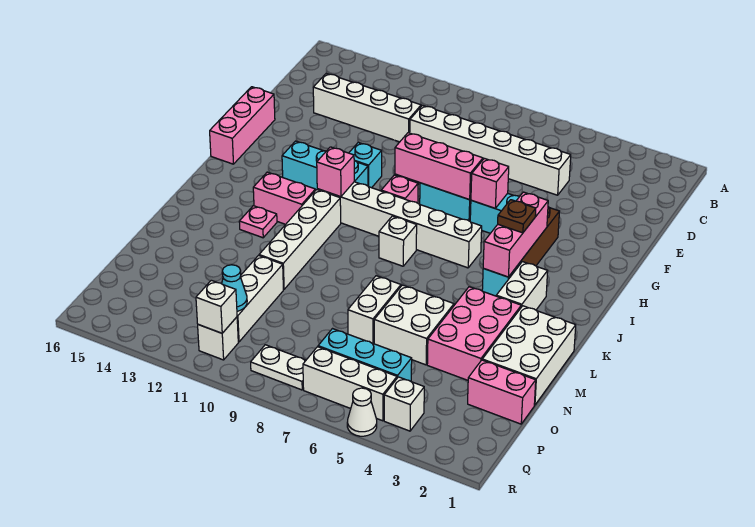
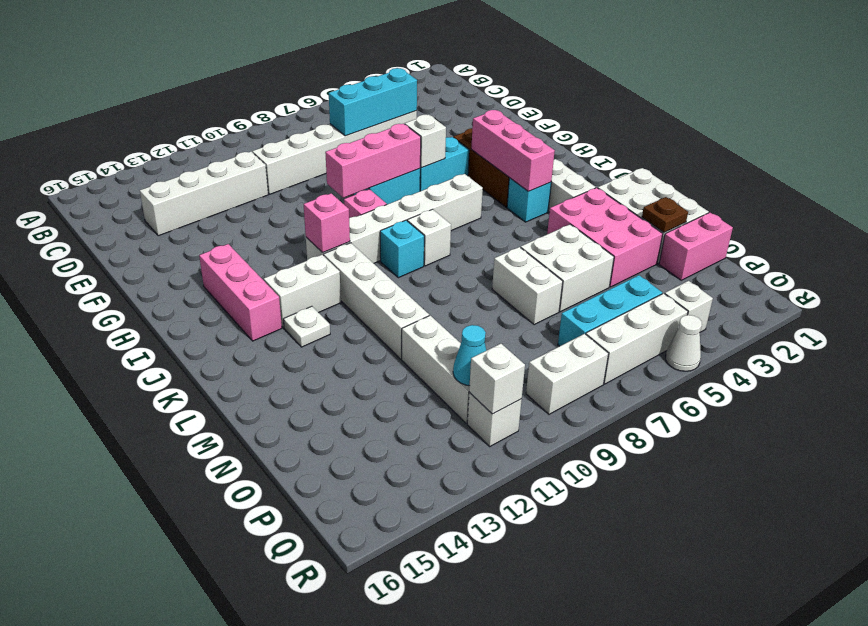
pink brick F16:H16 level 1 -> pink brick H14:J14 level 1
pink brick G6 level 2 -> white brick G6 level 2
cyan brick G11 level 1 -> cyan brick J9 level 1
cyan brick H11:H13 level 1 -> cyan brick D5:D7 level 2
brown plate I4 level 3 -> brown plate N2 level 2
pink brick J12:J13 level 1 -> white brick J12:J13 level 1
pink plate K13 level 1 -> white plate K13 level 1
white plate Q8:Q9 level 1 -> white brick Q8:Q9 level 1

